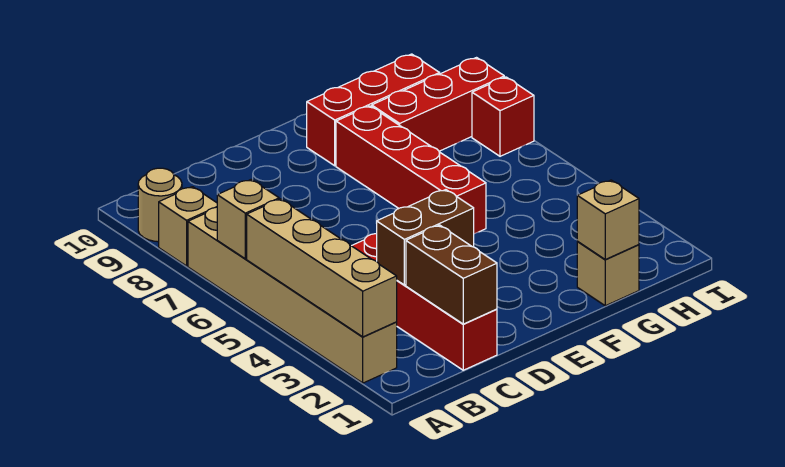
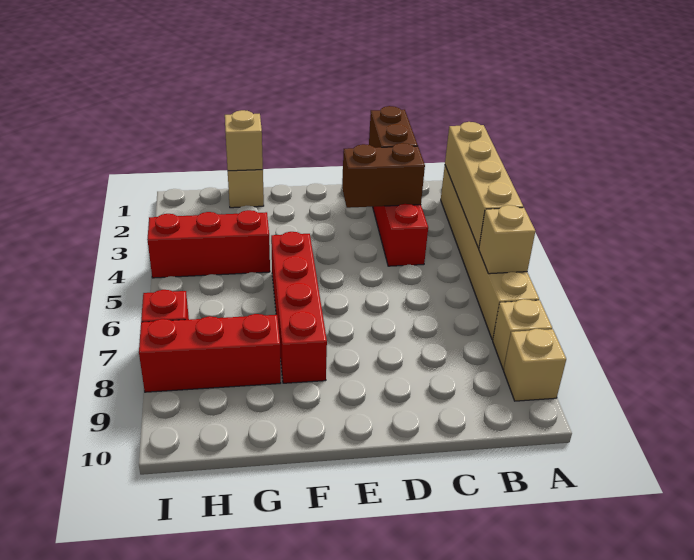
tan round brick A9 level 1 -> tan brick A9 level 1
red brick F9:H9 level 1 -> red brick G4:I4 level 1

